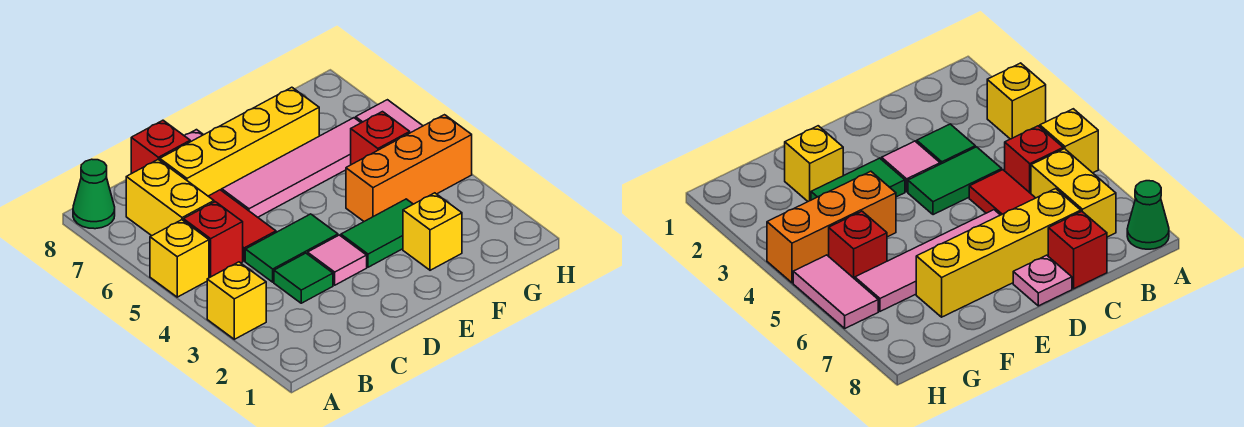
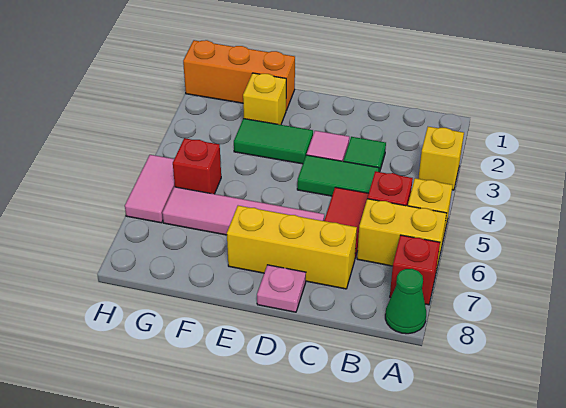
yellow brick B6:B7 level 1 -> yellow brick A6:B6 level 1
yellow brick C7:F7 level 1 -> yellow brick C7:E7 level 1
red brick C8 level 1 -> red brick A7 level 1
orange brick F4:H4 level 1 -> orange brick F1:H1 level 1

